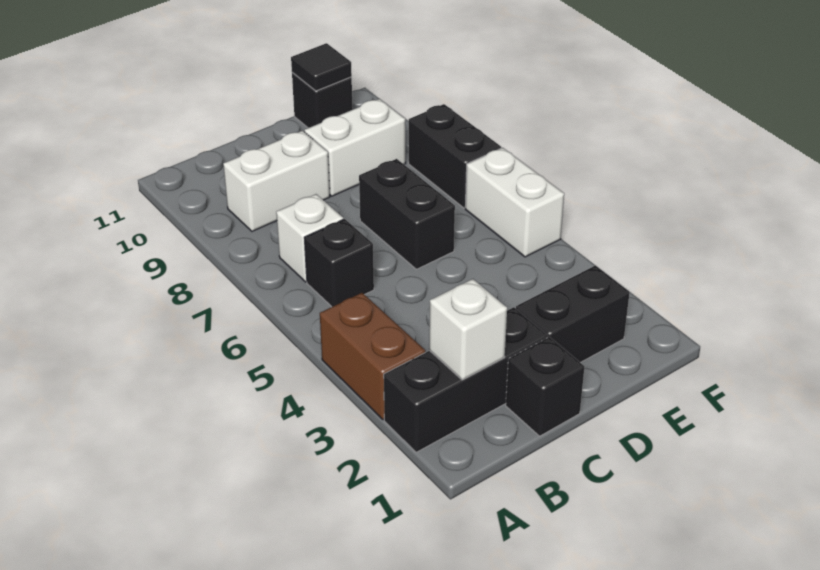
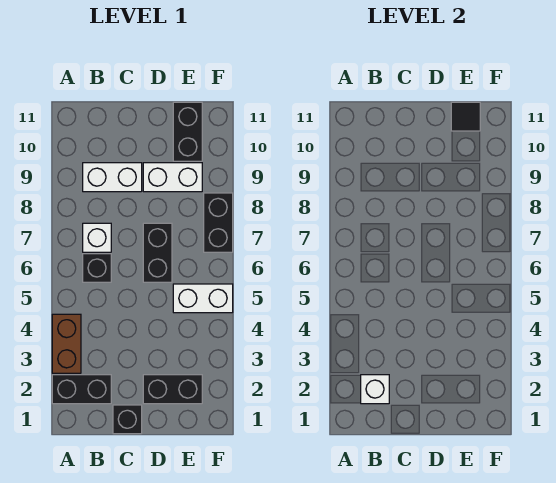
black brick A2:C2 level 1 -> black brick A2:B2 level 1
black brick E11 level 1 -> black brick E10:E11 level 1
white brick F5:F6 level 1 -> white brick E5:F5 level 1

